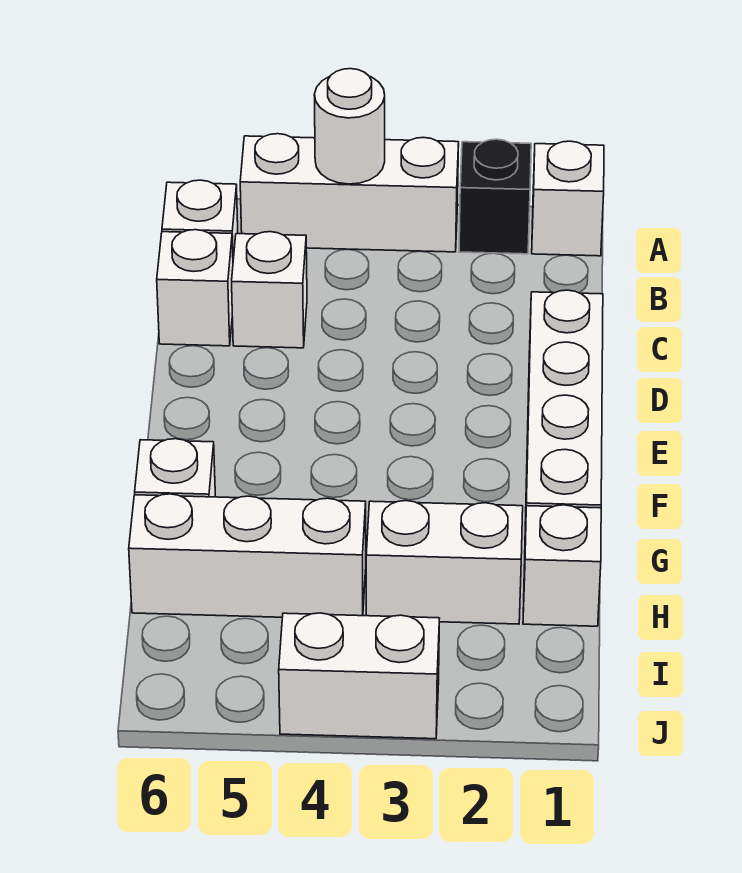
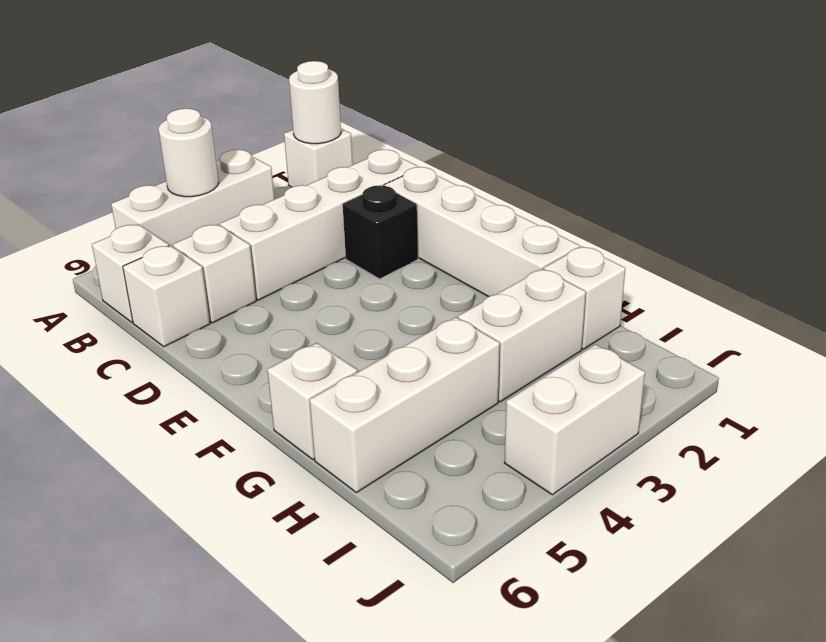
none -> white round brick A1 level 2
black brick A2 level 1 -> black brick D2 level 1
none -> white brick C1:C4 level 1

